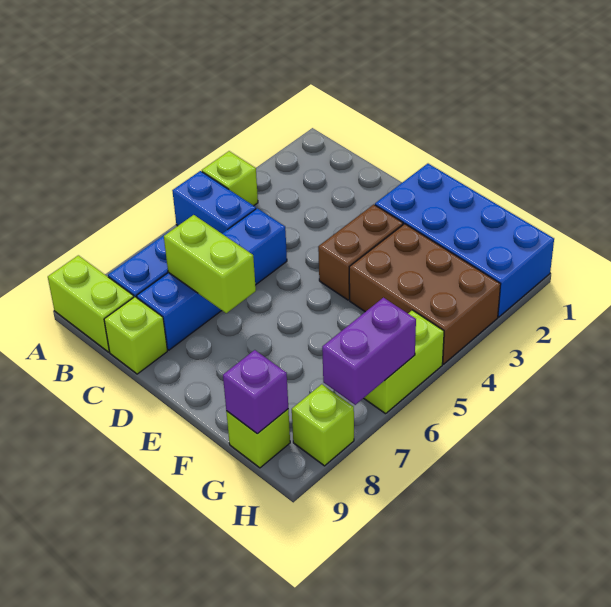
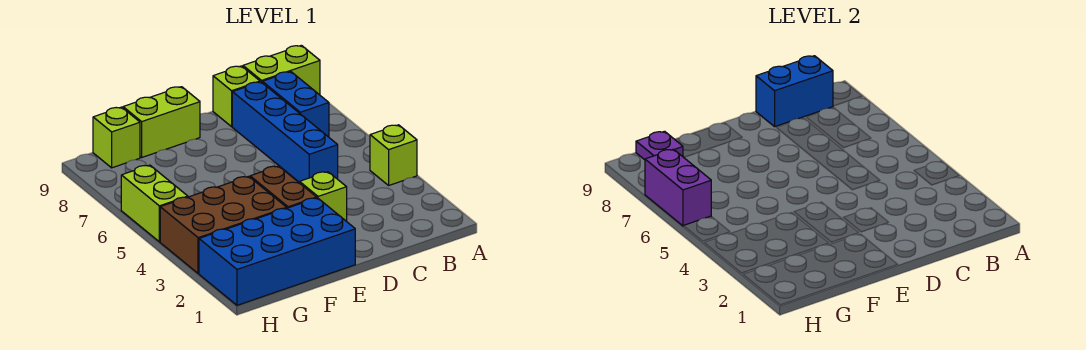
blue brick A5:B5 level 1 -> blue brick B9:C9 level 2
lime brick C7:D7 level 2 -> lime brick E9:F9 level 1
purple brick G9 level 2 -> purple plate G9 level 2
lime brick H8 level 1 -> lime brick D3 level 1

